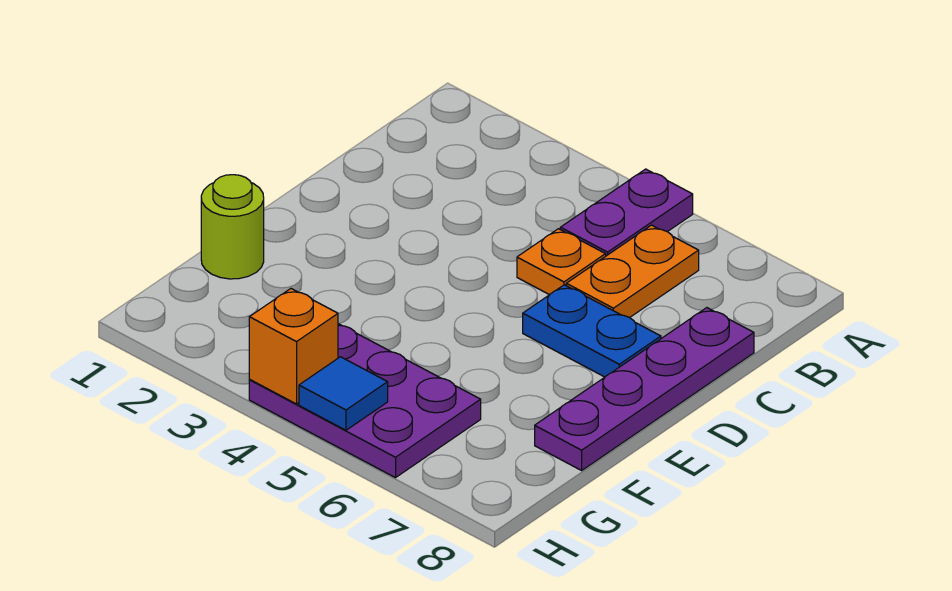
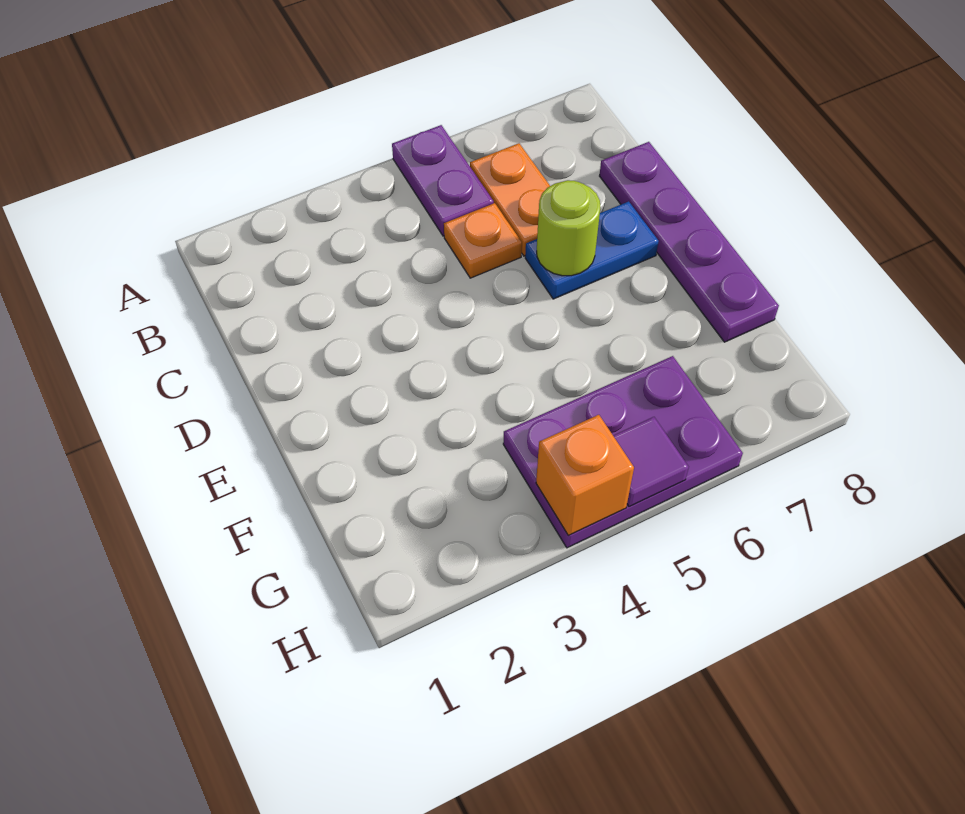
lime round brick F1 level 1 -> lime round brick D6 level 2
blue tile H5 level 2 -> purple tile H5 level 2

